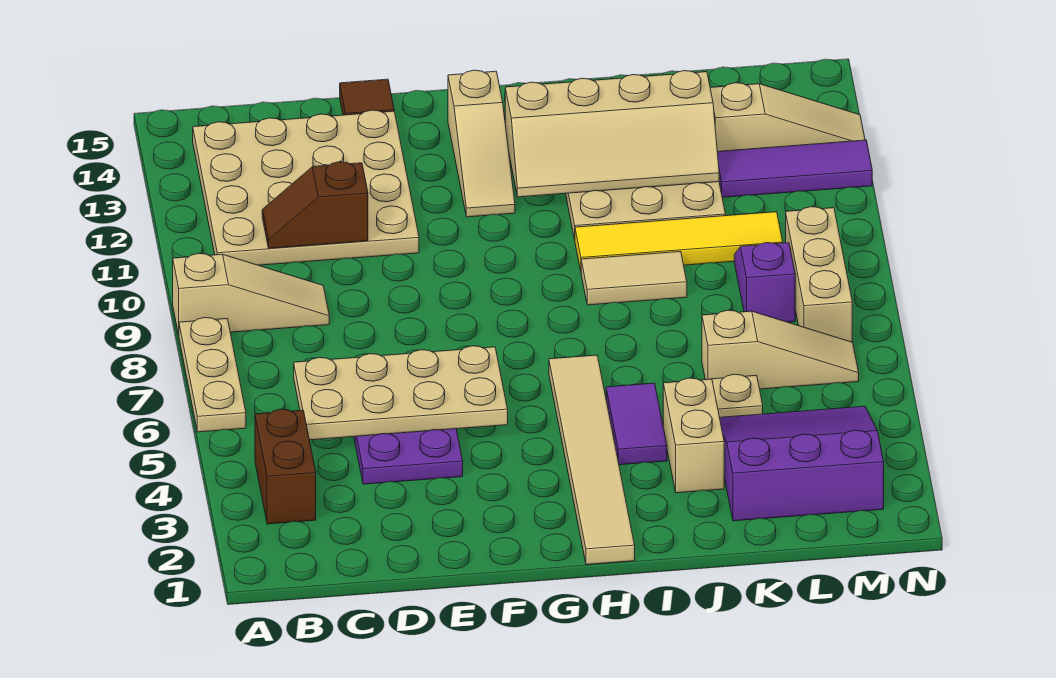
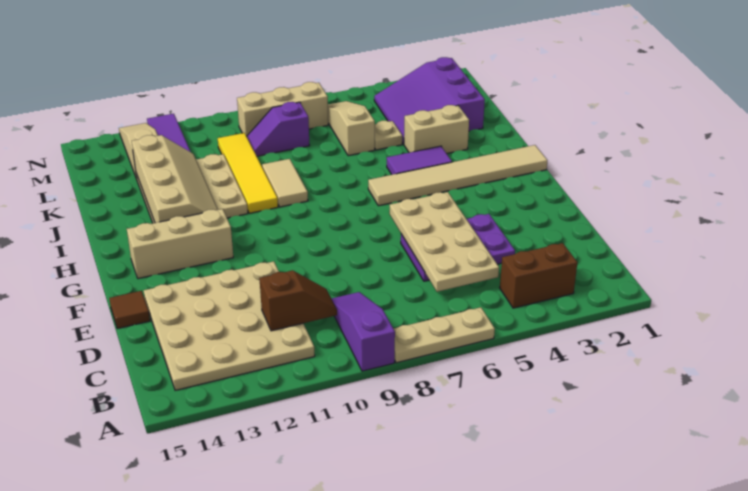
tan slope A9:C9 level 1 top A -> purple slope A9:C9 level 1 top A
brown slope C11:D11 level 2 top D -> brown slope C10:C11 level 2 top 11
tan slope G12:G14 level 1 top 14 -> tan brick G12:G14 level 1

